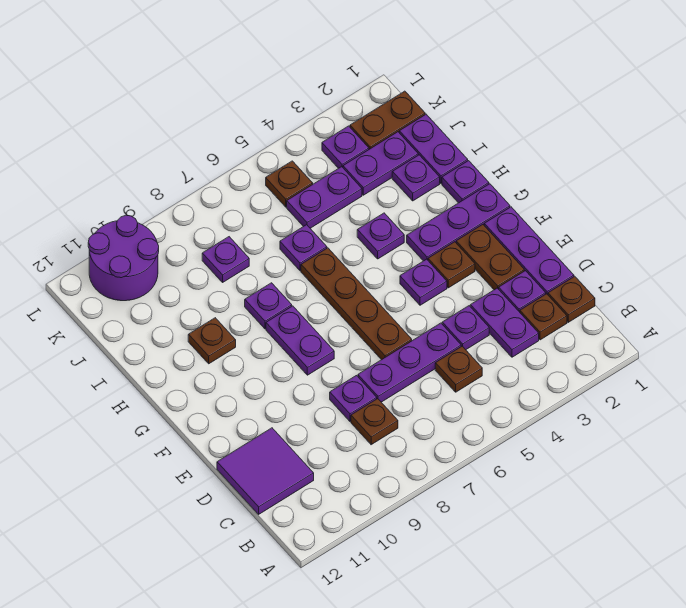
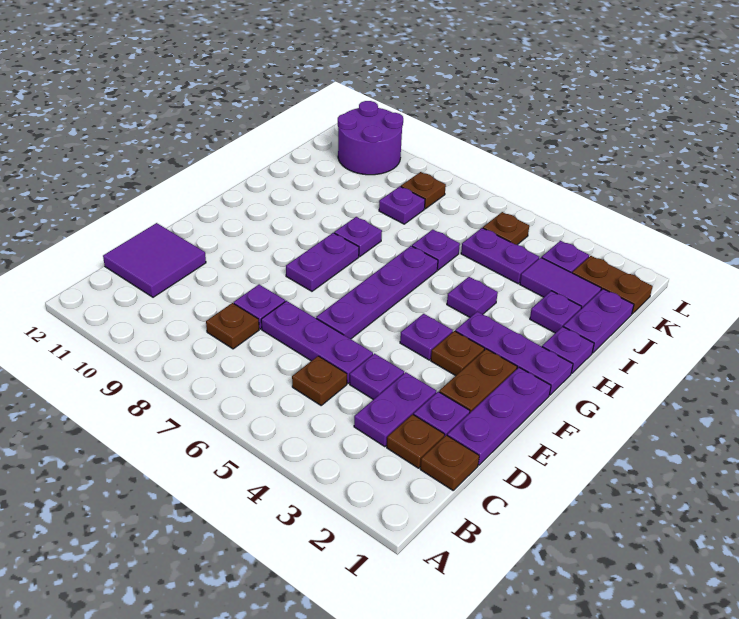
brown plate E6:H6 level 1 -> purple plate E6:H6 level 1
brown plate H10 level 1 -> brown plate K8 level 1
purple plate J2:J3 level 1 -> purple tile J2:J3 level 1

